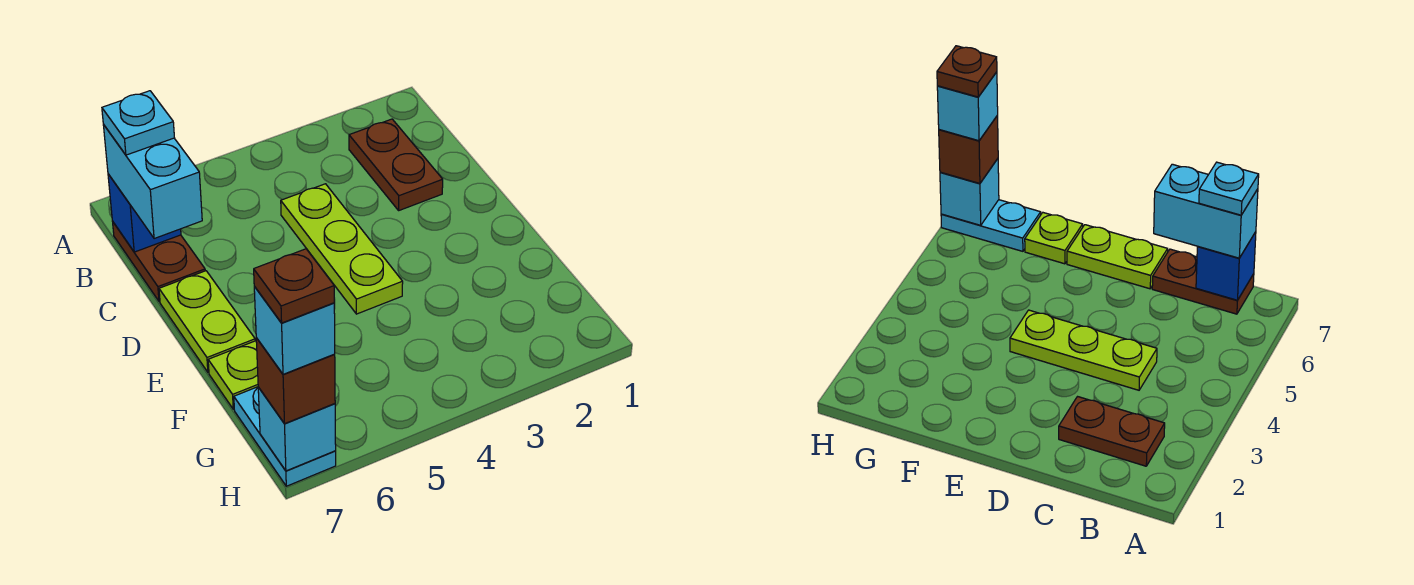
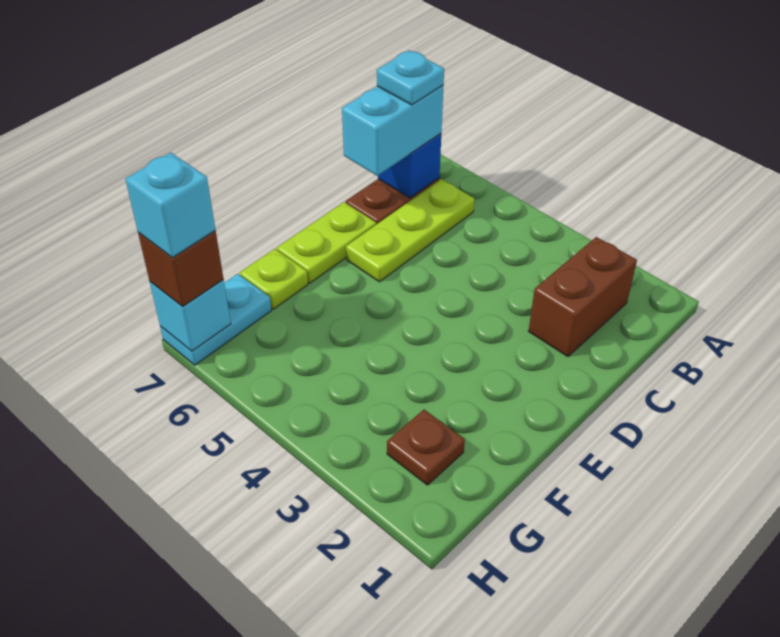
brown plate B2:C2 level 1 -> brown brick B2:C2 level 1
lime plate C4:E4 level 1 -> lime plate B6:D6 level 1
brown plate H7 level 5 -> brown plate G2 level 1

